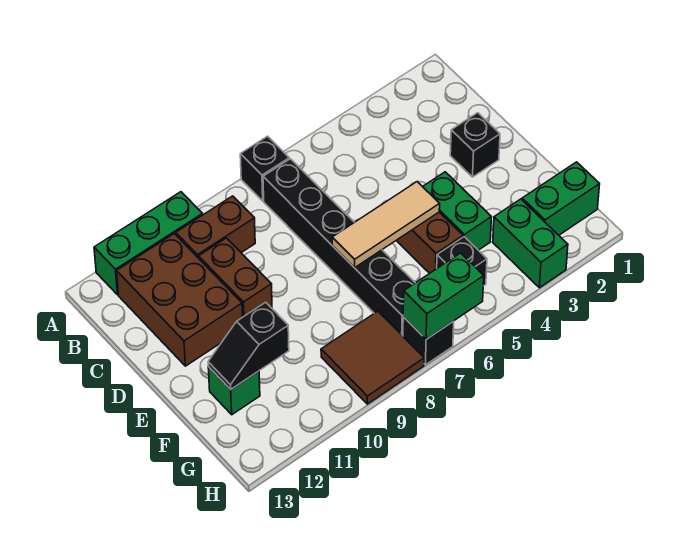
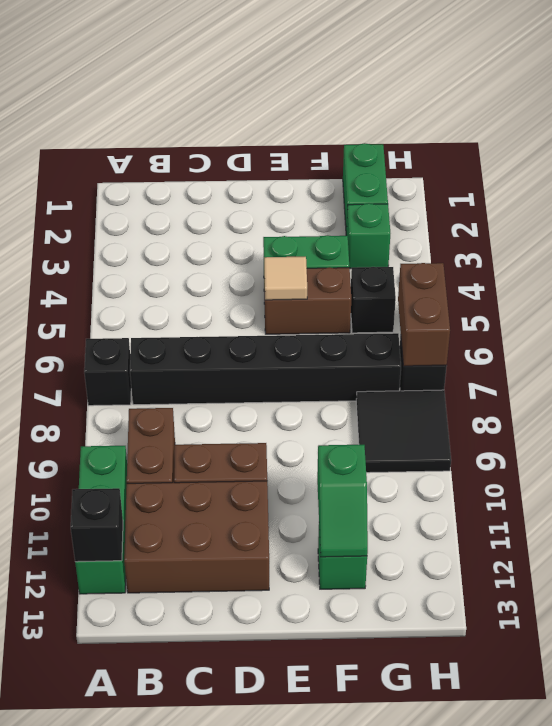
black brick D2 level 1 -> black brick A12 level 2
tan tile E5:E7 level 2 -> tan tile E5 level 2
black slope F11:F12 level 2 top 11 -> green slope F11:F12 level 2 top 11
green brick G3:H3 level 1 -> green brick G3 level 1
brown tile G8:H9 level 1 -> black tile G8:H9 level 1
green brick H6:H7 level 2 -> brown brick H6:H7 level 2

